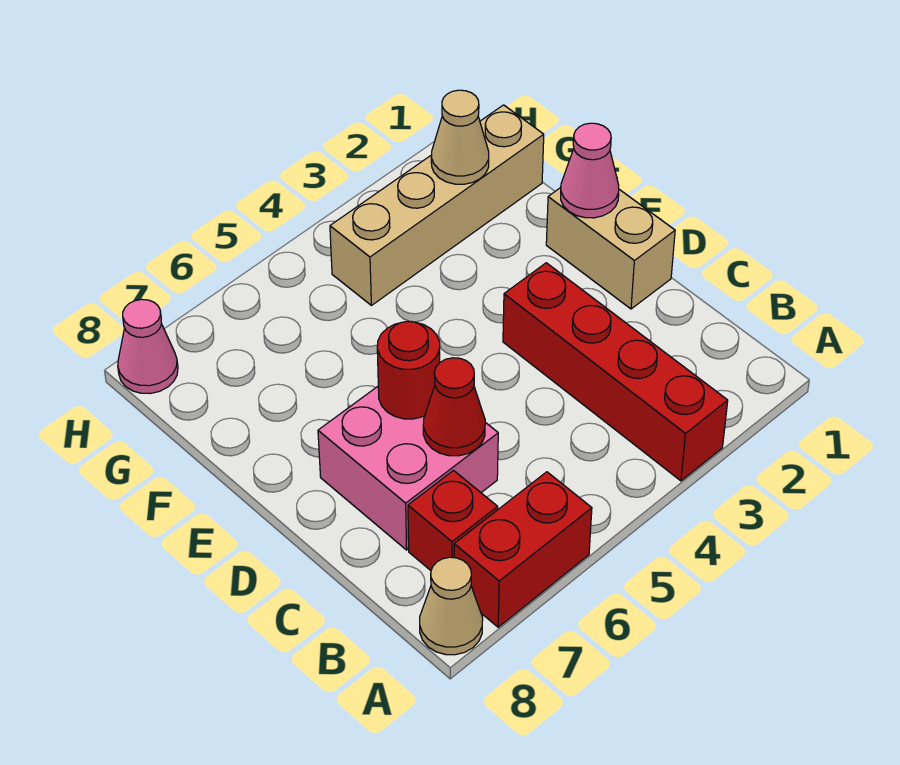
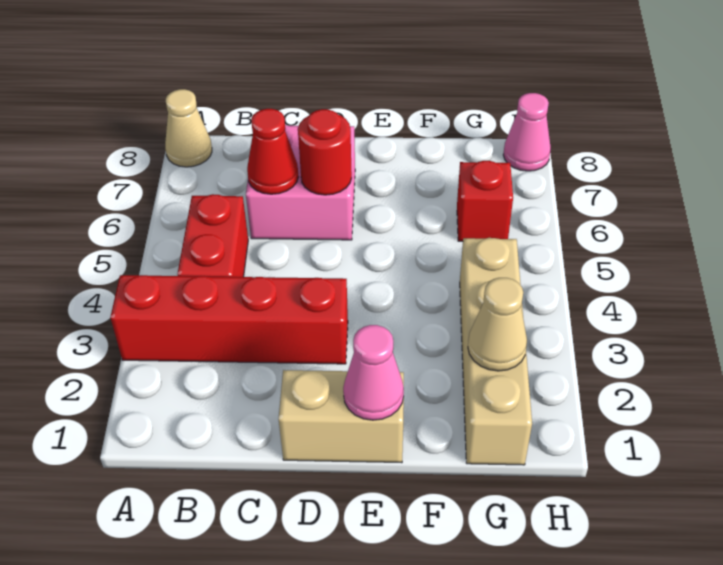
red brick A6:A7 level 1 -> red brick B4:B5 level 1
red brick B7 level 1 -> red brick G6 level 1

